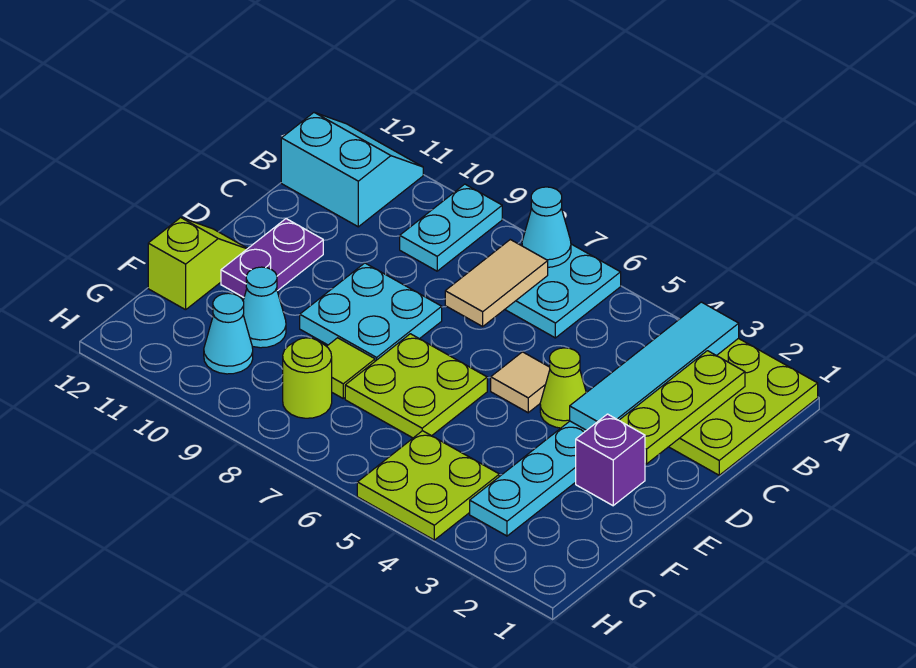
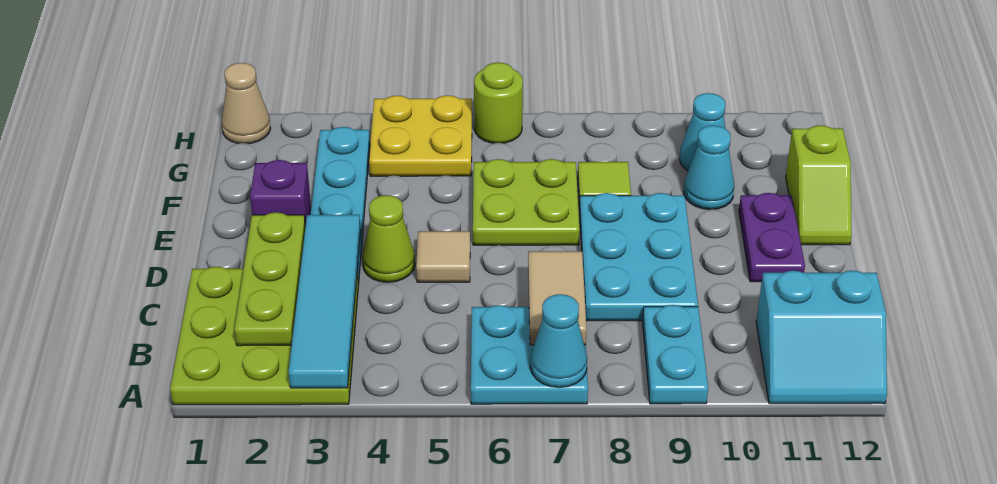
cyan plate D8:E9 level 1 -> cyan plate C8:E9 level 1
lime plate G4:H5 level 1 -> yellow plate G4:H5 level 1
lime round brick G8 level 1 -> lime round brick H6 level 1
none -> tan cone H1 level 1

